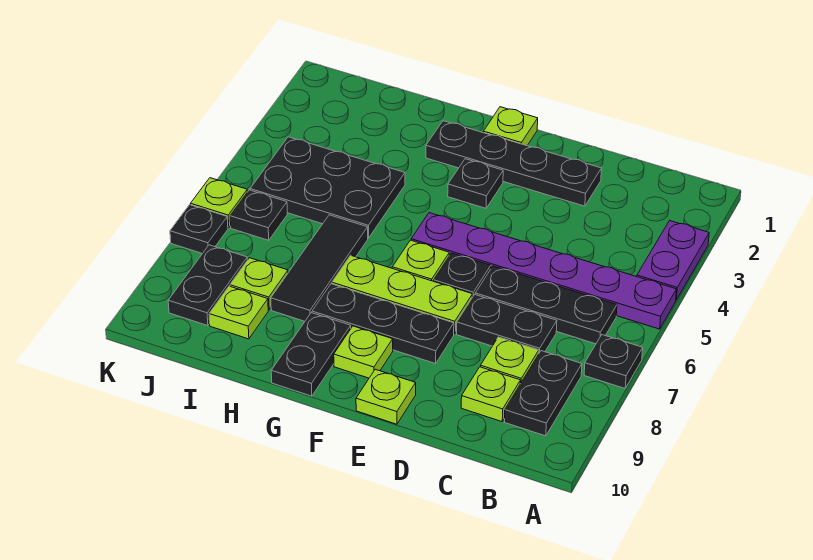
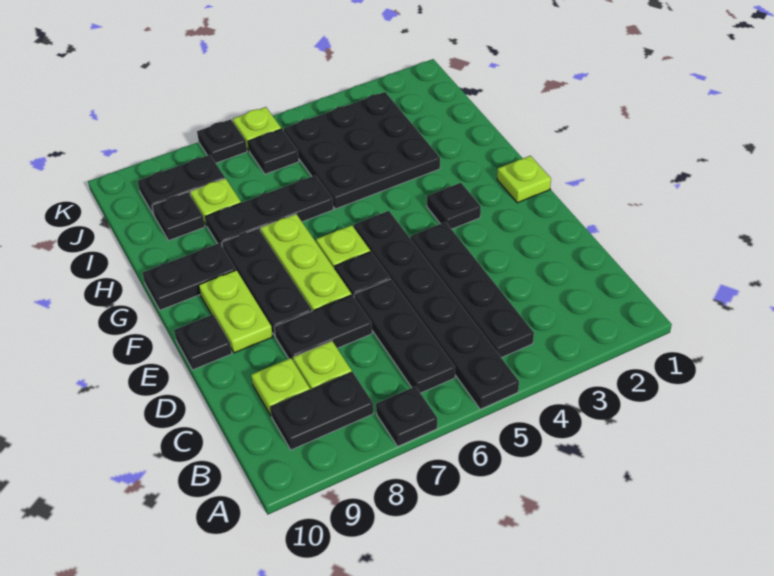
purple plate A3:A4 level 1 -> none
purple plate A5:F5 level 1 -> black plate A5:F5 level 1
black plate C7:D7 level 1 -> black plate D7:D8 level 1
black plate D2:G2 level 1 -> black plate B4:E4 level 1
lime plate E10 level 1 -> black plate E10 level 1
lime plate F9 level 1 -> lime plate E9:F9 level 1
black plate H4:J5 level 1 -> black plate H3:J5 level 1
black tile H6:H8 level 1 -> black plate H6:H8 level 1
lime plate I9 level 1 -> black plate I9 level 1

